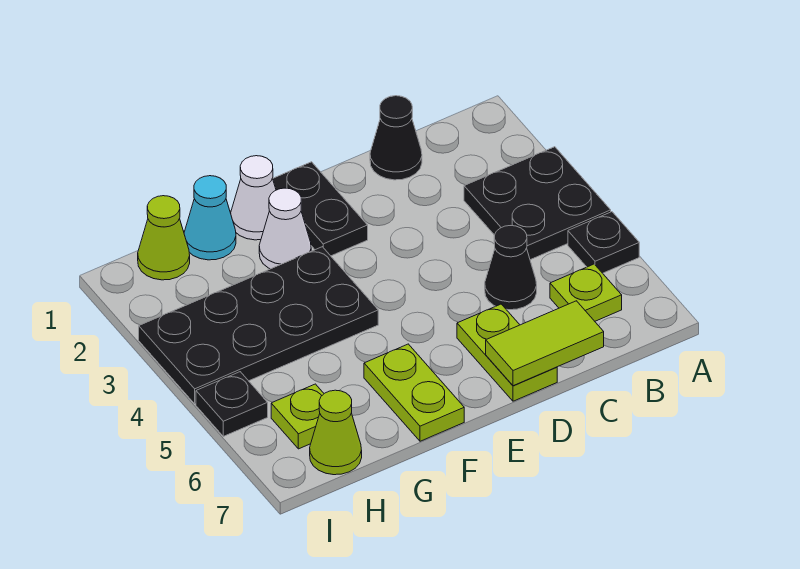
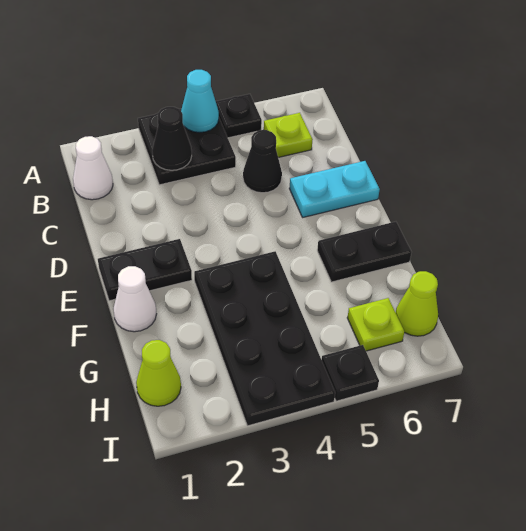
black cone C1 level 1 -> black cone B3 level 2
lime tile C7:D7 level 2 -> none
lime plate D6:D7 level 1 -> cyan plate D6:D7 level 1
white cone F2 level 1 -> white cone B1 level 1
lime plate F6:F7 level 1 -> black plate F6:F7 level 1
cyan cone G1 level 1 -> cyan cone A4 level 2

